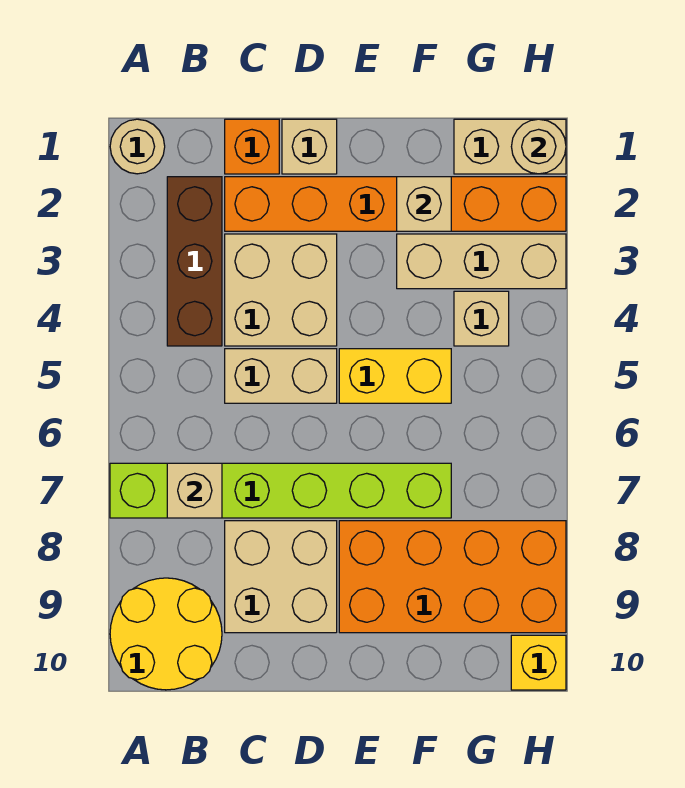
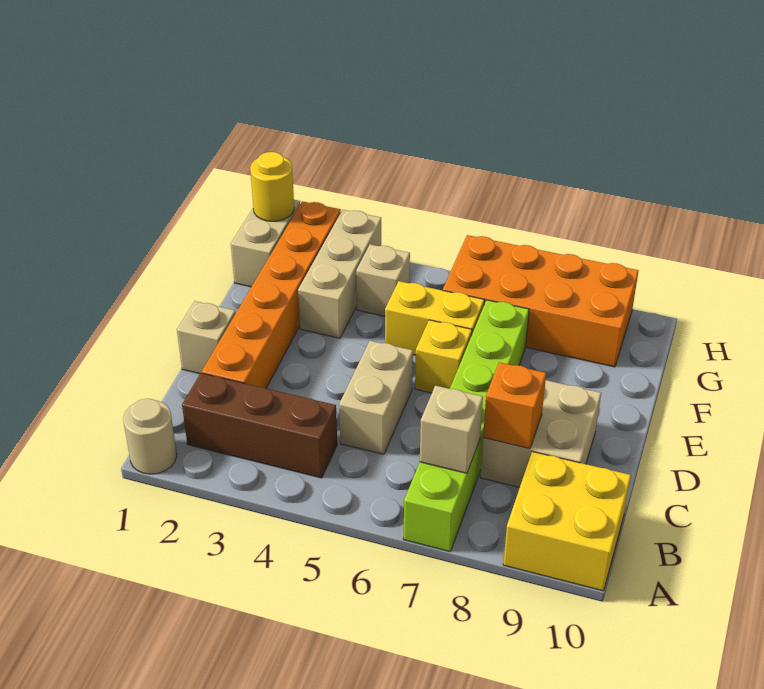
yellow round brick A9:B10 level 1 -> yellow brick A9:B10 level 1
orange brick C1 level 1 -> orange brick C8 level 2
tan brick C3:D4 level 1 -> none
yellow brick E5:F5 level 1 -> yellow brick F5:F6 level 1
orange brick E8:H9 level 1 -> orange brick G6:H9 level 1
tan brick F2 level 2 -> none
tan round brick H1 level 2 -> yellow round brick H1 level 2
yellow brick H10 level 1 -> yellow brick E6 level 1

